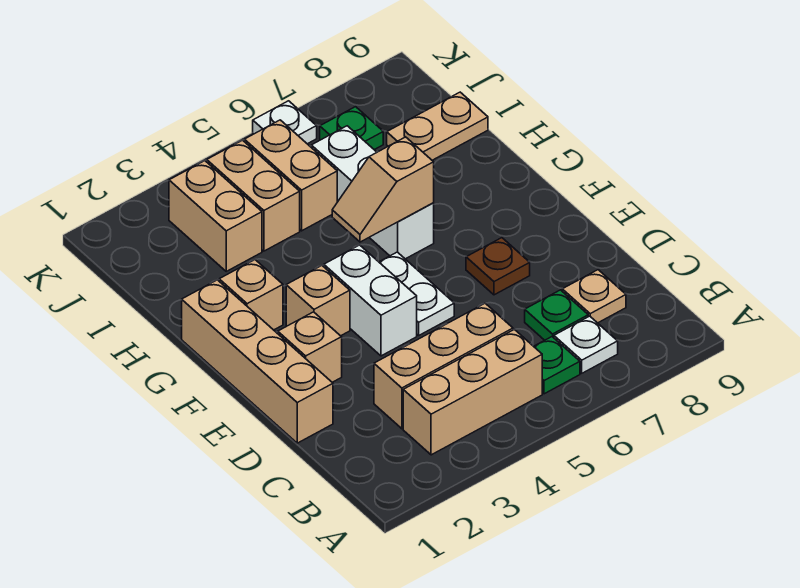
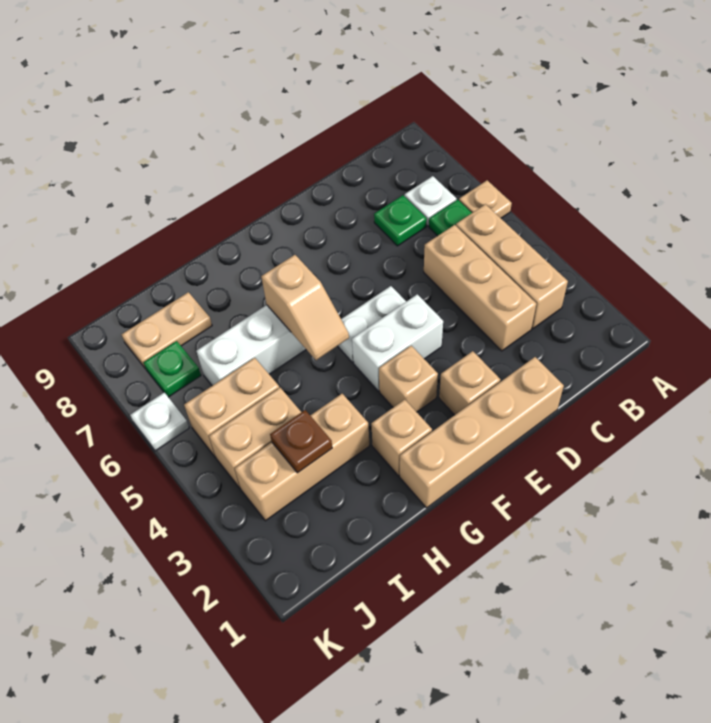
tan plate C8 level 1 -> tan plate A6 level 1
brown plate E7 level 1 -> brown plate I3 level 2
tan brick I3:J3 level 1 -> tan brick H3:J3 level 1
tan plate I8:I9 level 1 -> tan plate I8:J8 level 1

